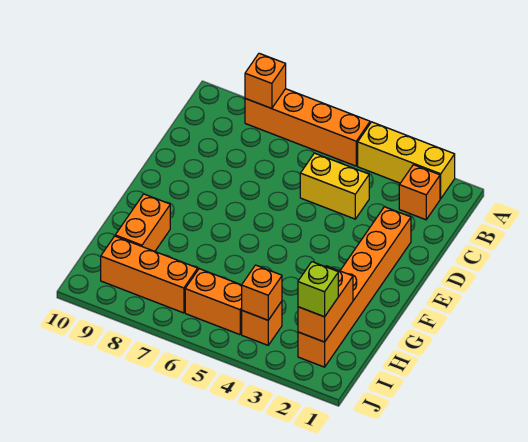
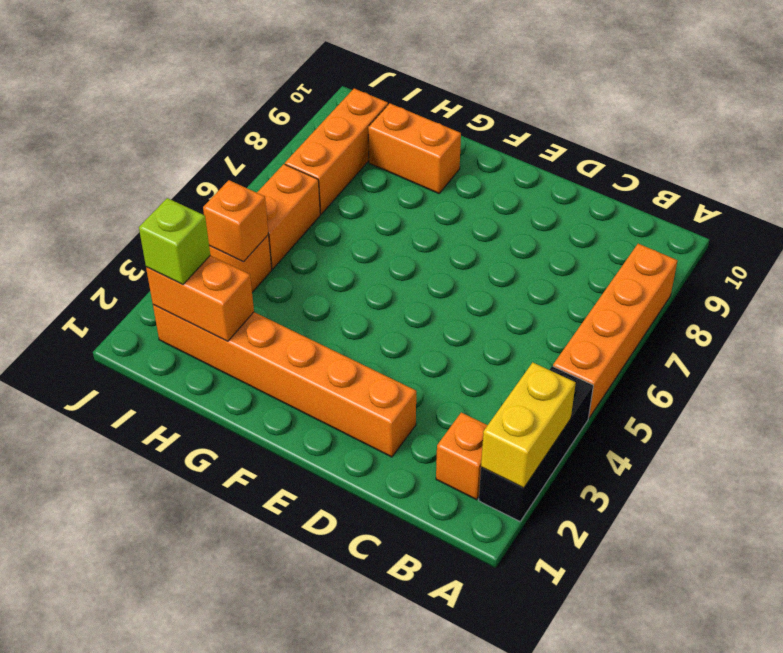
yellow brick A2:A4 level 1 -> black brick A2:A4 level 1
orange brick A8 level 2 -> none
yellow brick C4:C5 level 1 -> yellow brick A2:A3 level 2

